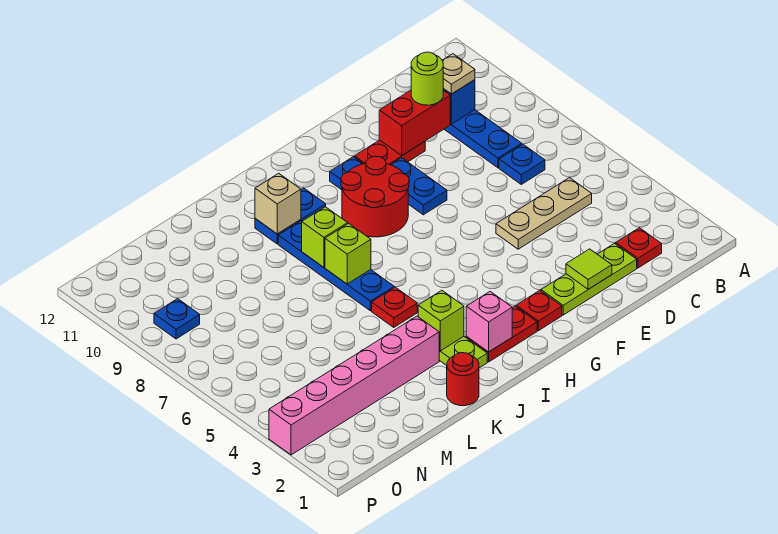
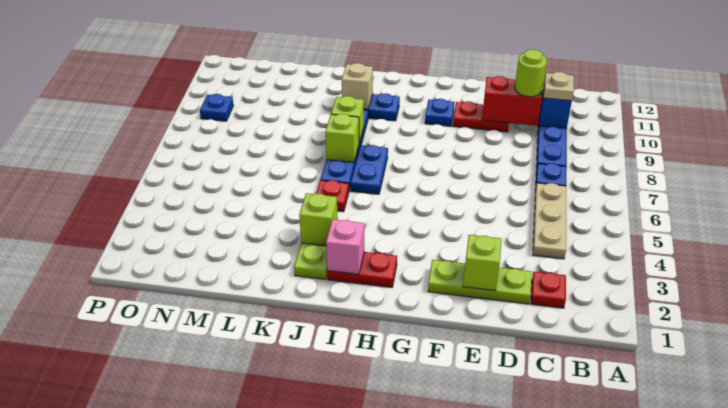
tan plate C5:E5 level 1 -> tan plate C4:C6 level 1
lime tile E2 level 2 -> lime brick E2 level 2
blue plate F8:F9 level 1 -> blue plate I6:I7 level 1
red plate G2 level 1 -> none
red round brick G8:H9 level 1 -> none
red round brick K1 level 1 -> none
pink brick K3:P3 level 1 -> none

